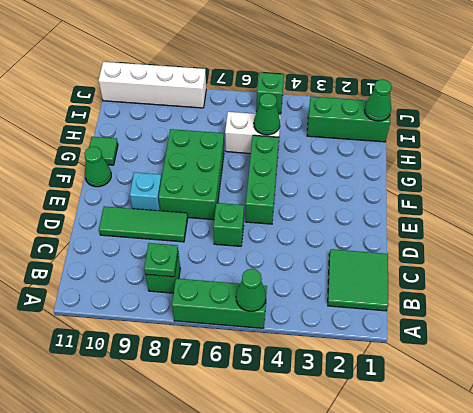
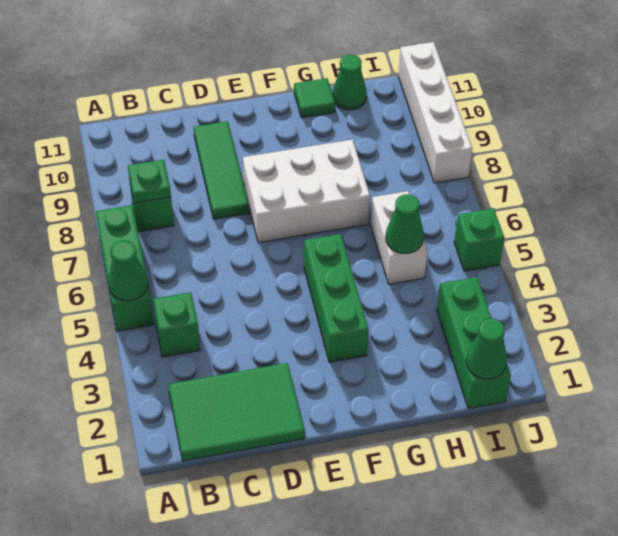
green tile B1:C2 level 1 -> green tile B1:D2 level 1
green brick D6 level 1 -> green brick B4 level 1
green brick E5:G5 level 1 -> green brick F3:F5 level 1
green brick E7:G8 level 1 -> white brick E7:G8 level 1
cyan brick E9 level 1 -> none
green cone F11 level 1 -> green cone H11 level 1

